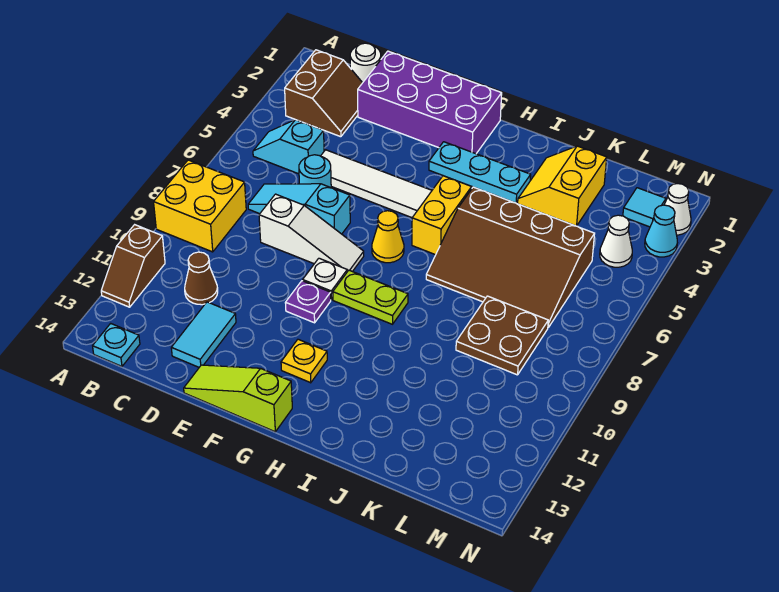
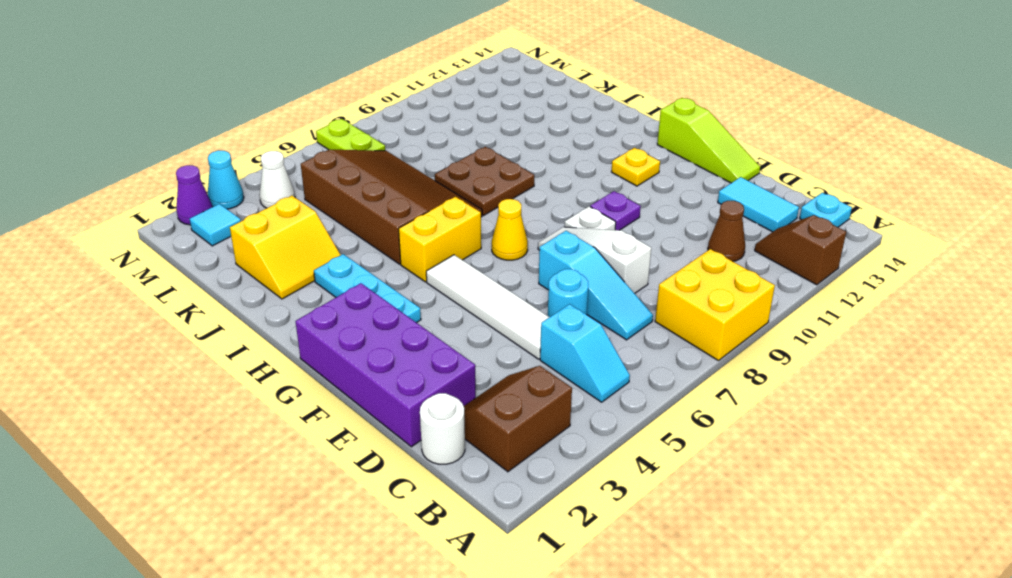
brown slope A11:A12 level 1 top 11 -> brown slope A12:B12 level 1 top A
cyan tile D12:D13 level 1 -> cyan tile C13:D13 level 1
lime plate G9:H9 level 1 -> lime plate M7:N7 level 1
brown plate K8:L9 level 1 -> brown plate I8:J9 level 1
white cone N2 level 1 -> purple cone N2 level 1

